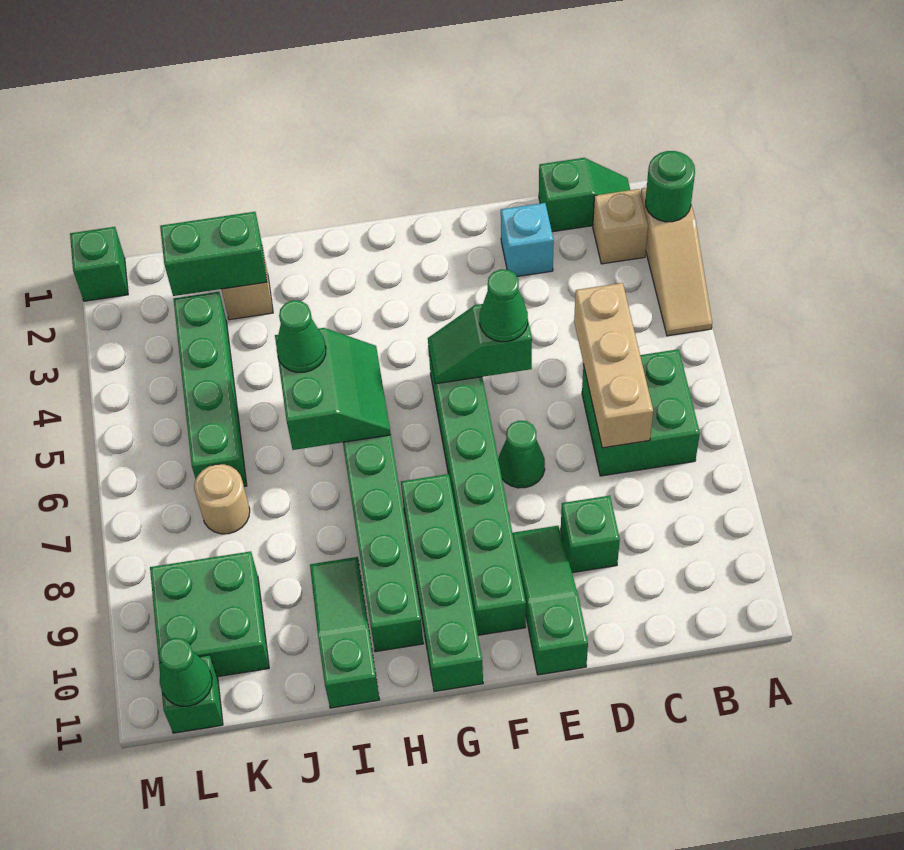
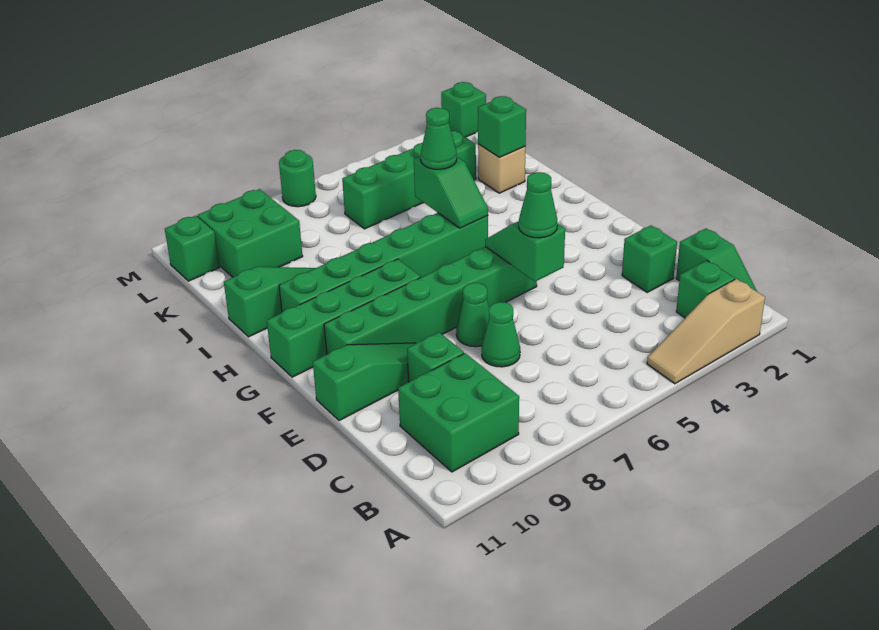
green round brick A2 level 2 -> green round brick M7 level 1
tan brick B2 level 1 -> green brick B2 level 1
green brick B6:C7 level 1 -> green brick B9:C10 level 1
tan brick C5:C7 level 2 -> none
cyan brick D2 level 1 -> green brick D2 level 1
green slope H5:I6 level 2 top I -> green slope H5:I5 level 2 top I
green brick J2:K2 level 2 -> green brick J2 level 2
tan round brick K7 level 1 -> none
green cone L11 level 2 -> green cone D7 level 1

